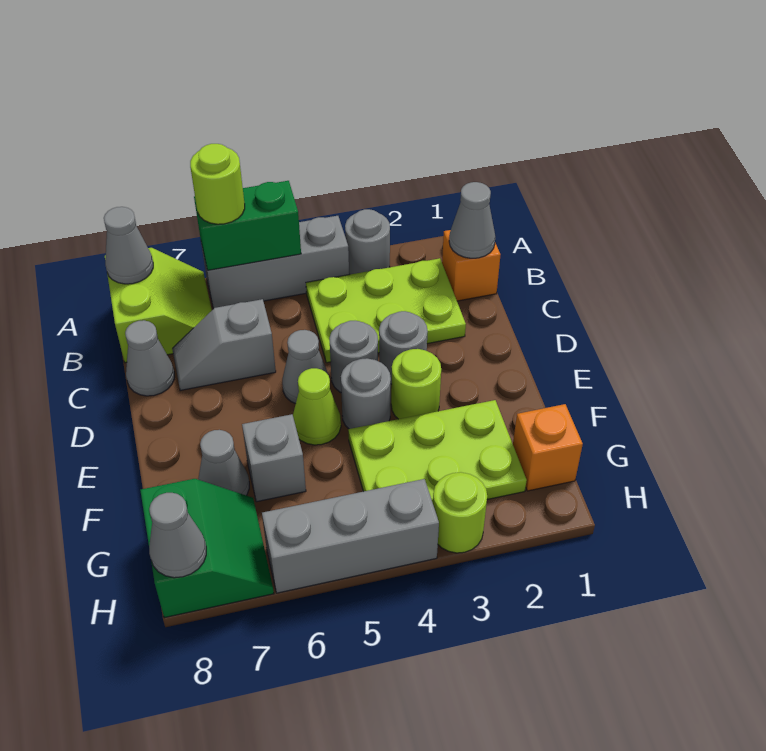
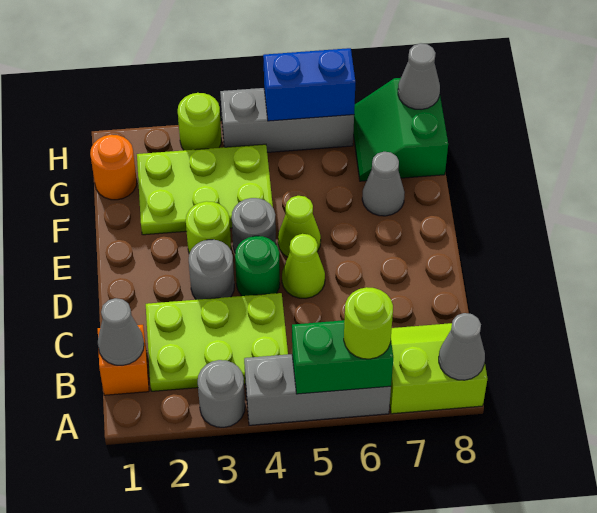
lime slope A7:B8 level 1 top 8 -> lime slope A7:B8 level 1 top A
grey slope C6:C7 level 1 top 6 -> none
grey cone C8 level 1 -> none
grey round brick D4 level 1 -> green round brick D4 level 1
grey cone D5 level 1 -> lime cone D5 level 1
grey brick F6 level 1 -> none
orange brick G1 level 1 -> orange round brick G1 level 1
none -> blue brick H5:H6 level 2

